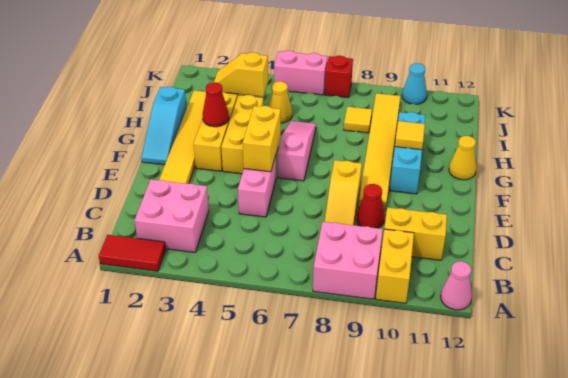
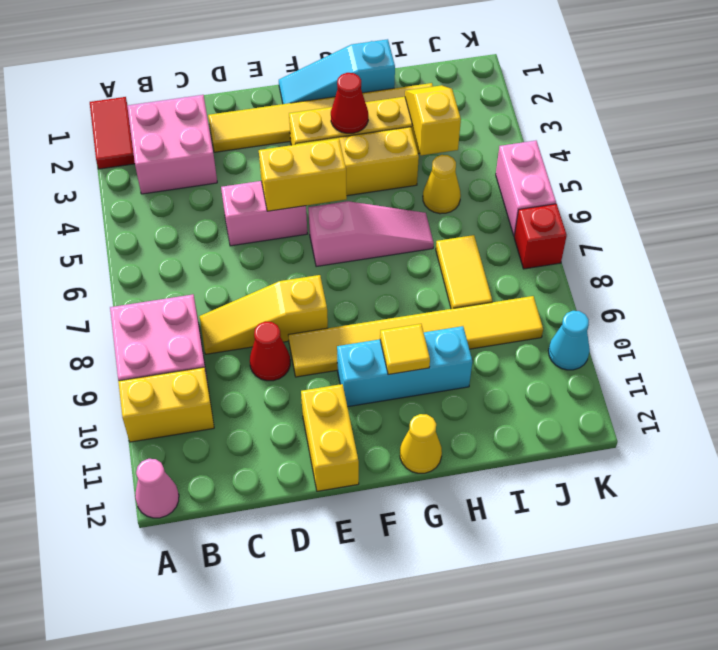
yellow brick C10:C11 level 1 -> yellow brick E11:E12 level 1
yellow tile I8 level 1 -> yellow tile I7:I8 level 1

